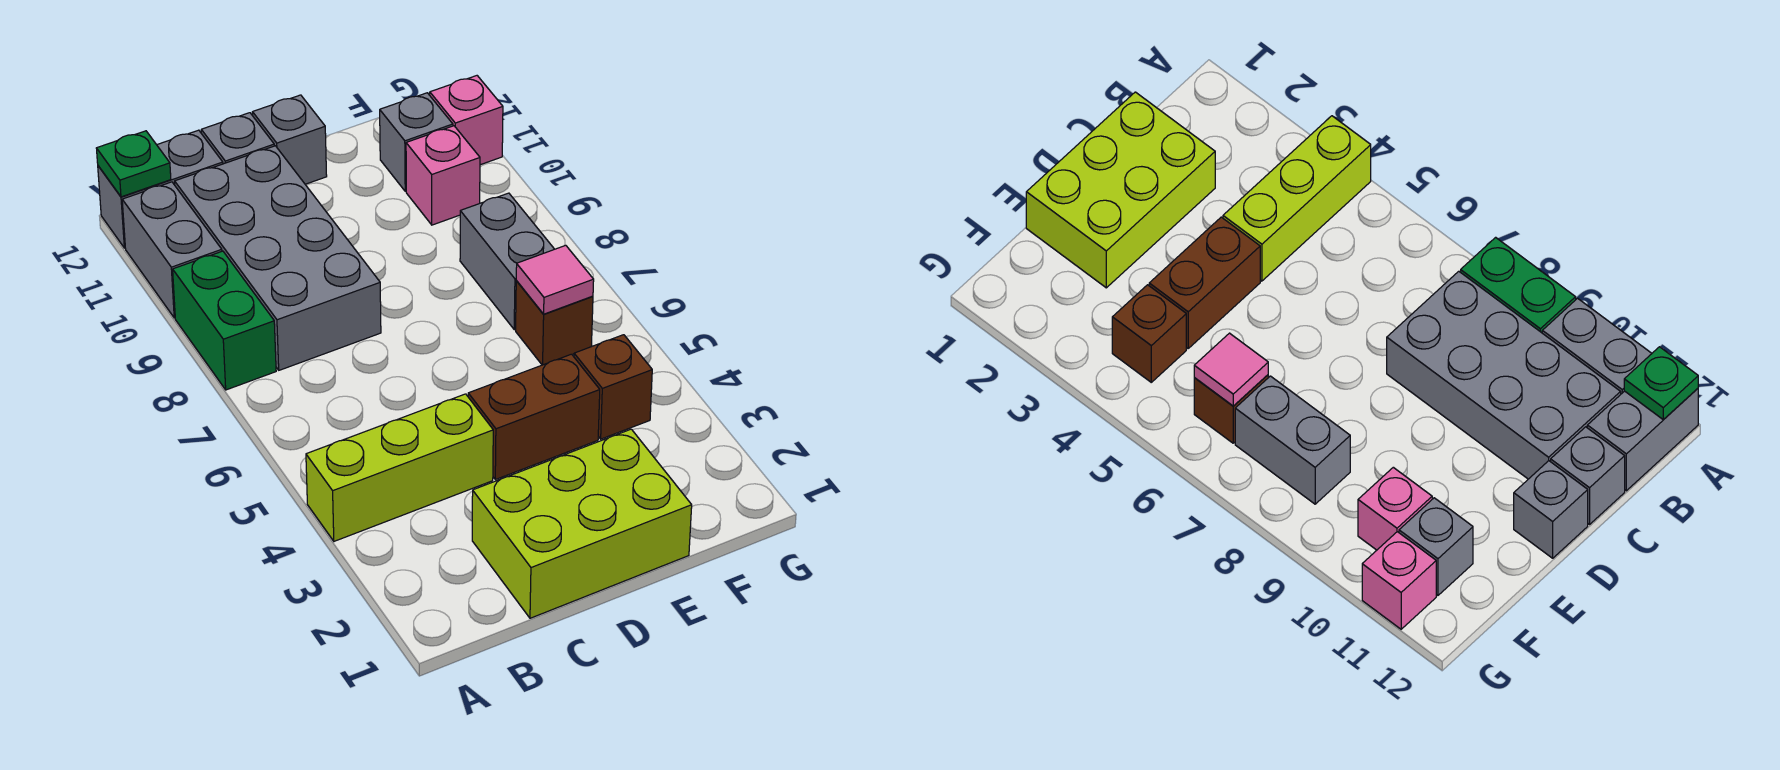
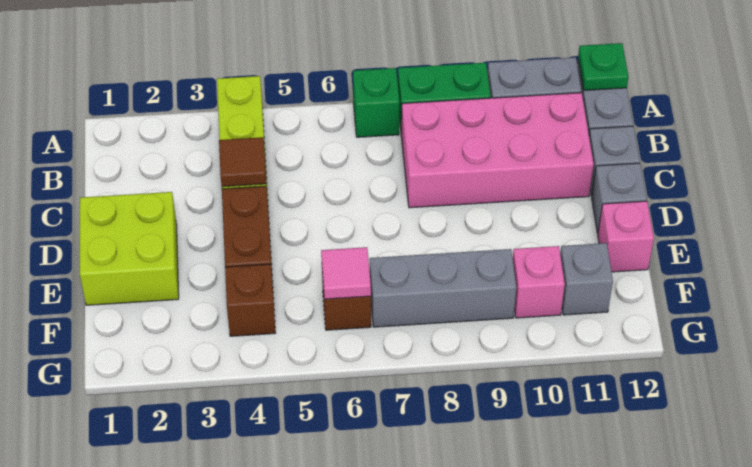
none -> green brick A7 level 1
grey brick B8:C11 level 1 -> pink brick B8:C11 level 1
lime brick C1:E2 level 1 -> lime brick D1:E2 level 1
none -> brown tile C4 level 2
grey brick F7:F8 level 1 -> grey brick F7:F9 level 1
pink brick G11 level 1 -> pink brick E12 level 1

